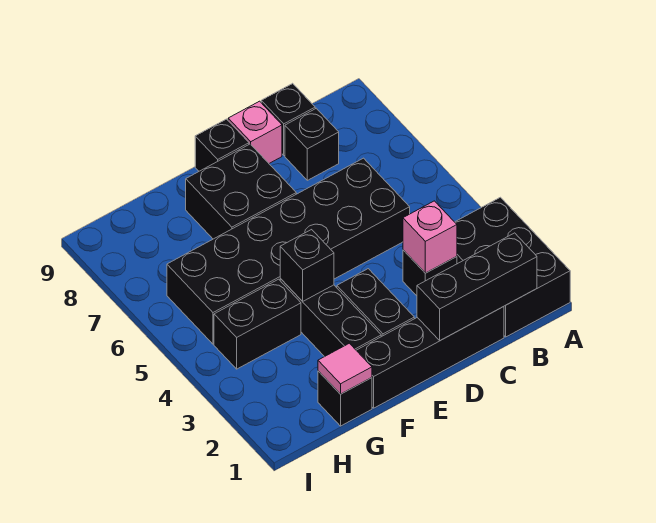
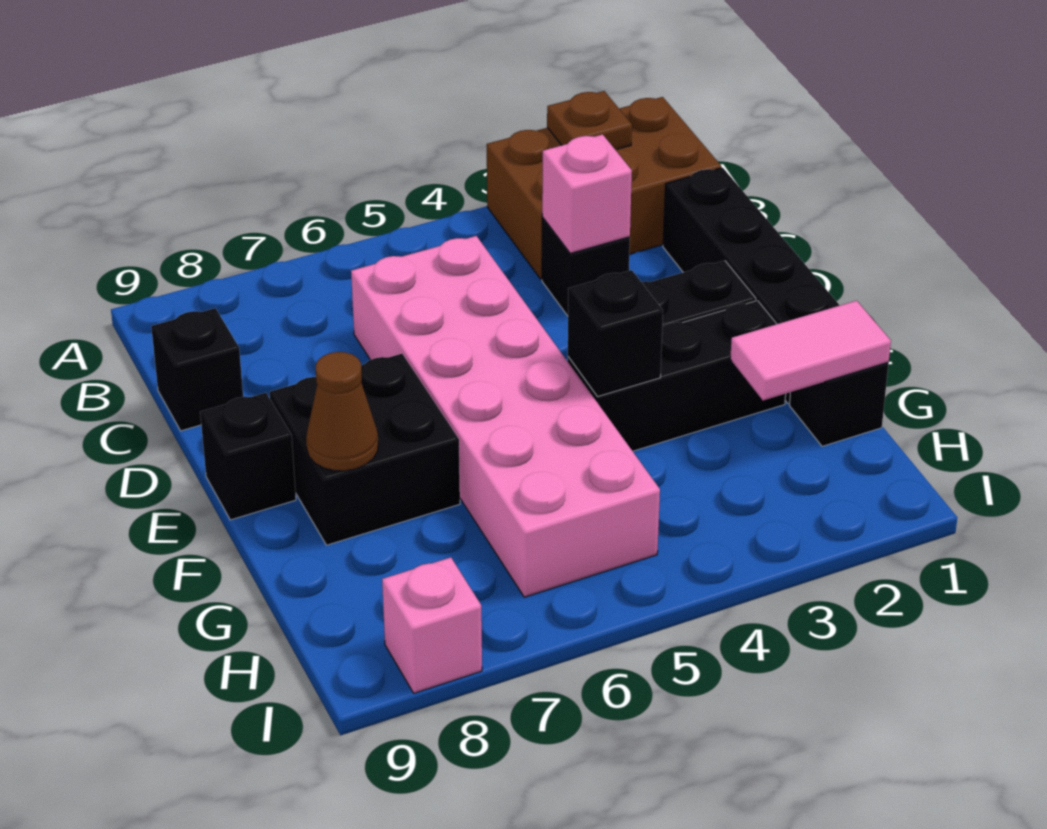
black brick A1:B3 level 1 -> brown brick A1:B3 level 1
none -> brown plate A2 level 2
black brick B1:D1 level 2 -> none
black brick C5:H6 level 1 -> pink brick C5:H6 level 1
black brick C8 level 1 -> none
pink brick D9 level 1 -> pink brick I8 level 1
none -> brown cone F8 level 2
pink tile G1 level 2 -> pink tile G1:G2 level 2
black brick G4:H4 level 1 -> none

